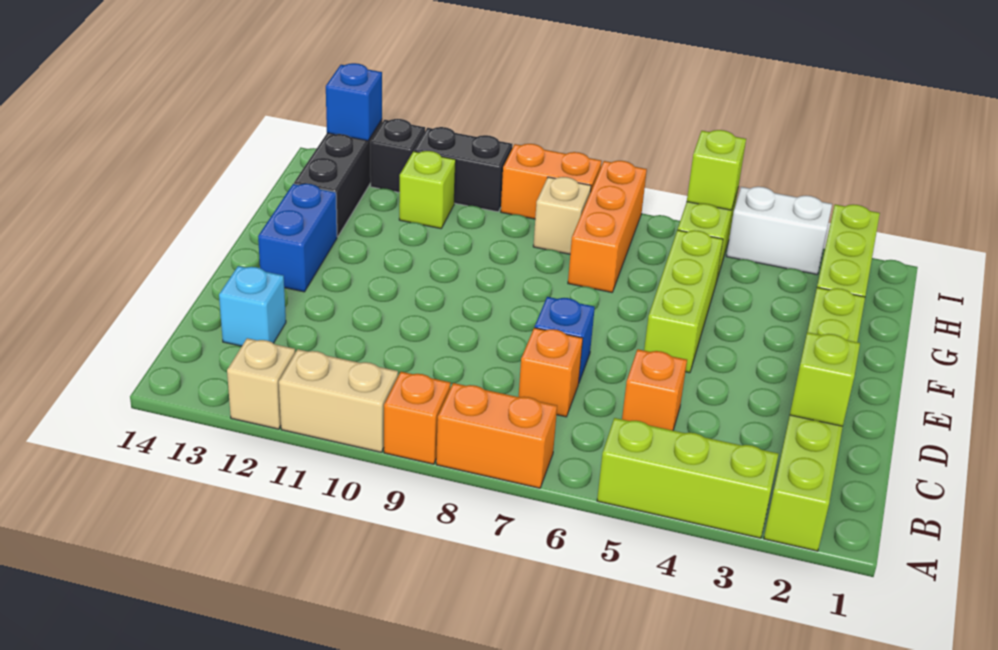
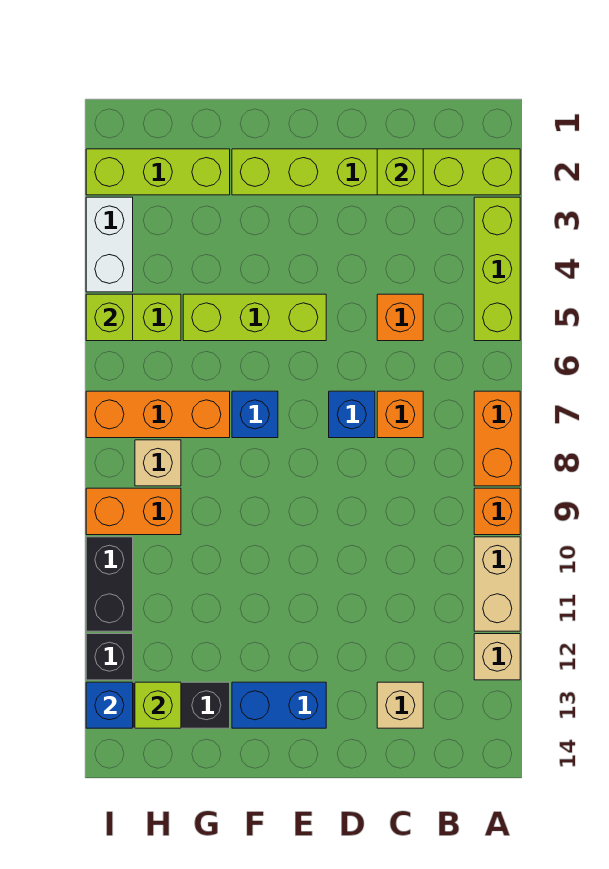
cyan brick C13 level 1 -> tan brick C13 level 1
none -> blue brick F7 level 1
lime brick H11 level 1 -> lime brick H13 level 2
orange brick I8:I9 level 1 -> orange brick H9:I9 level 1

